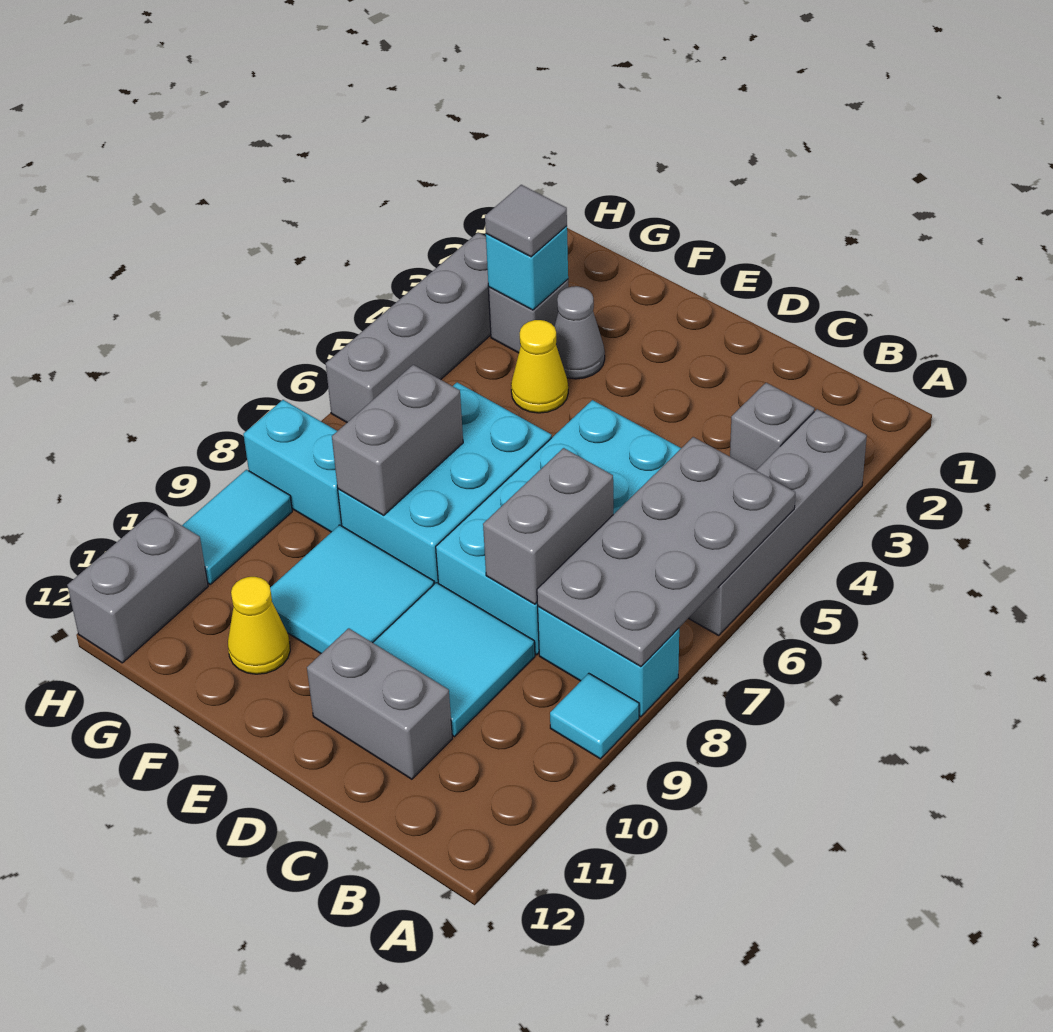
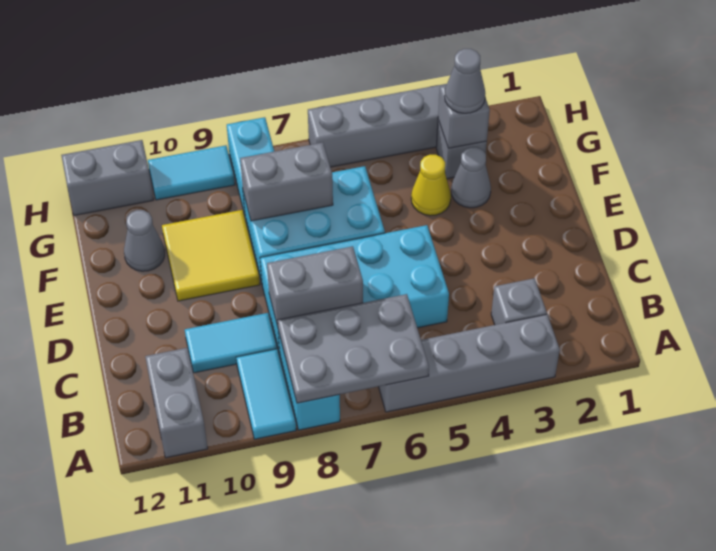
grey plate A5:B8 level 2 -> grey plate A6:B8 level 2
cyan tile A9 level 1 -> cyan tile A9:B9 level 1
cyan tile C9:D10 level 1 -> cyan tile C9:C10 level 1
grey brick C11:D11 level 1 -> grey brick A11:B11 level 1
cyan tile E9:F10 level 1 -> yellow tile E9:F10 level 1
yellow cone F11 level 1 -> grey cone F11 level 1
cyan brick G3 level 2 -> grey brick G3 level 2
grey tile G3 level 3 -> grey cone G3 level 3

